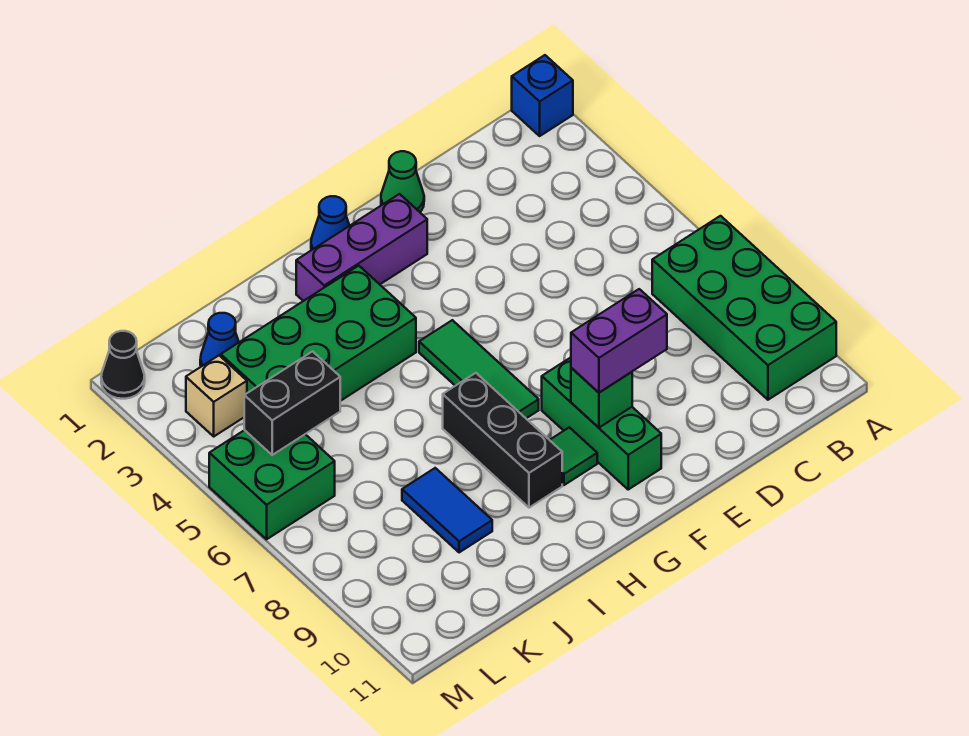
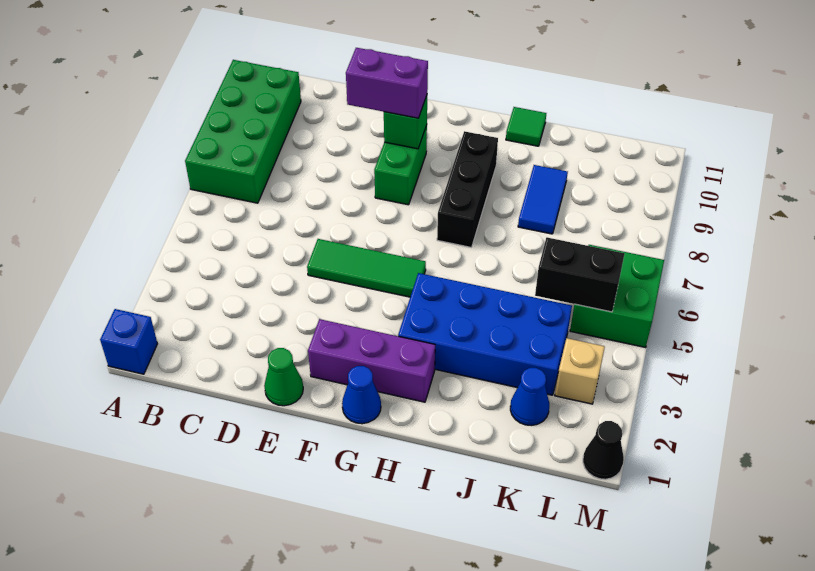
green brick F8:F10 level 1 -> green brick F8:F9 level 1
green tile G5:G7 level 1 -> green tile E5:G5 level 1
green tile G9 level 1 -> green tile I11 level 1
green brick H3:K4 level 1 -> blue brick H3:K4 level 1

